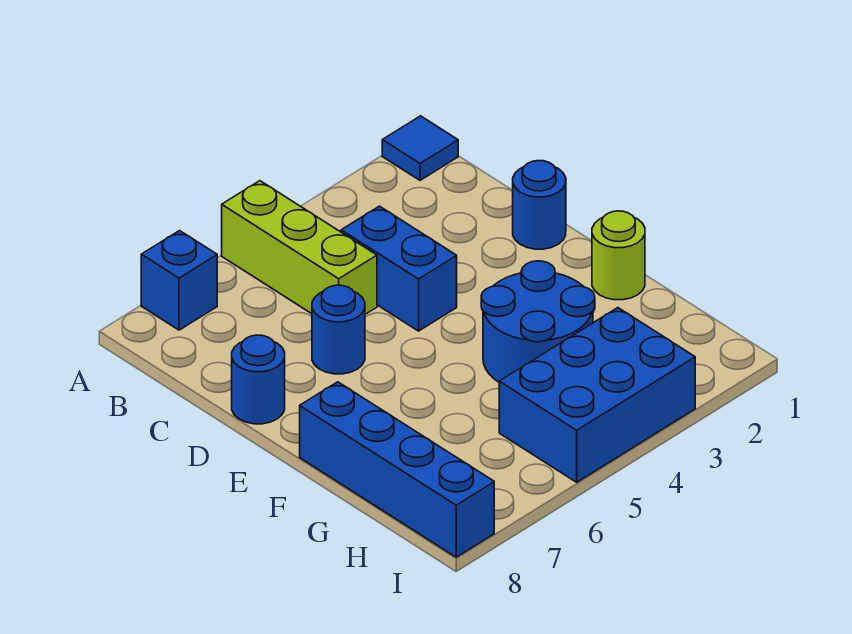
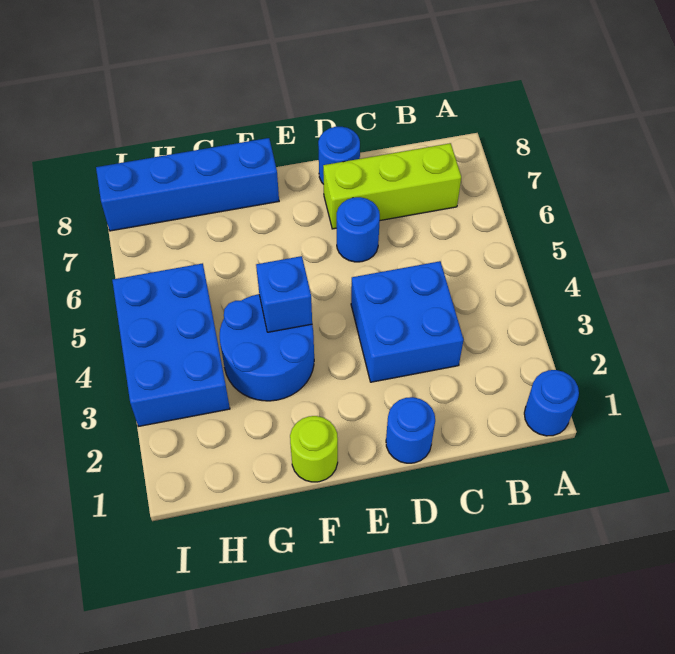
blue tile A1 level 1 -> blue round brick A1 level 1
lime brick A5:C5 level 1 -> lime brick B7:D7 level 1
blue brick A7 level 1 -> blue brick F4 level 2
blue brick C4:D4 level 1 -> blue brick C3:D4 level 1

